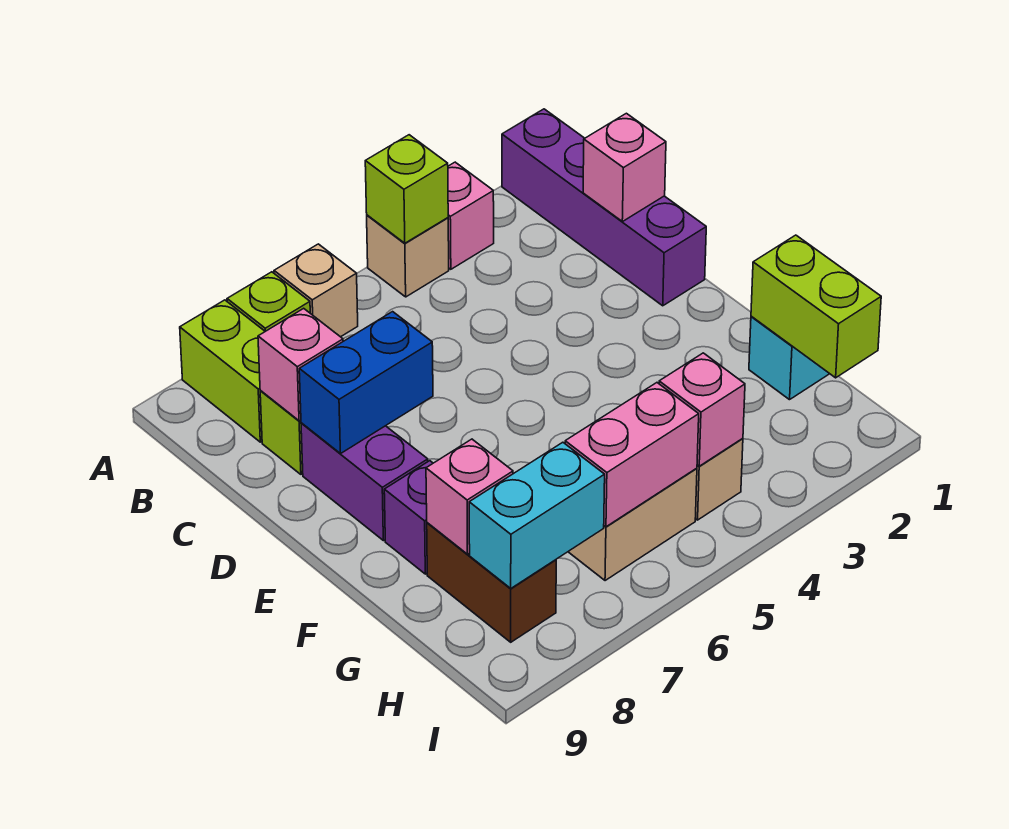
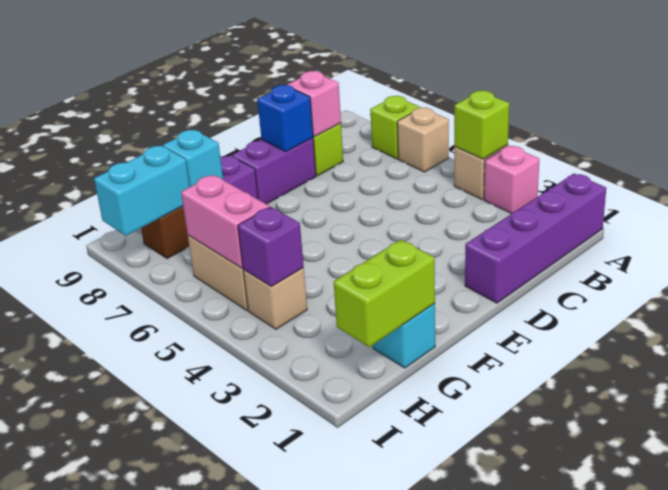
lime brick A8:B8 level 1 -> none
pink brick C1 level 2 -> none
blue brick D7:D8 level 2 -> blue brick D8 level 2
pink brick G8 level 2 -> cyan brick G8 level 2
pink brick H4 level 2 -> purple brick H4 level 2
cyan brick H7:H8 level 2 -> cyan brick H8:I8 level 2

